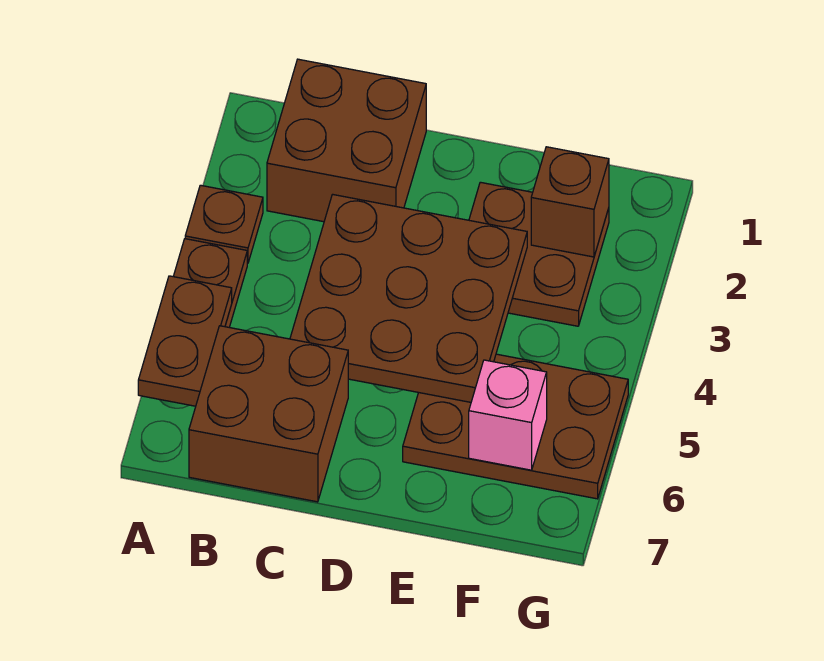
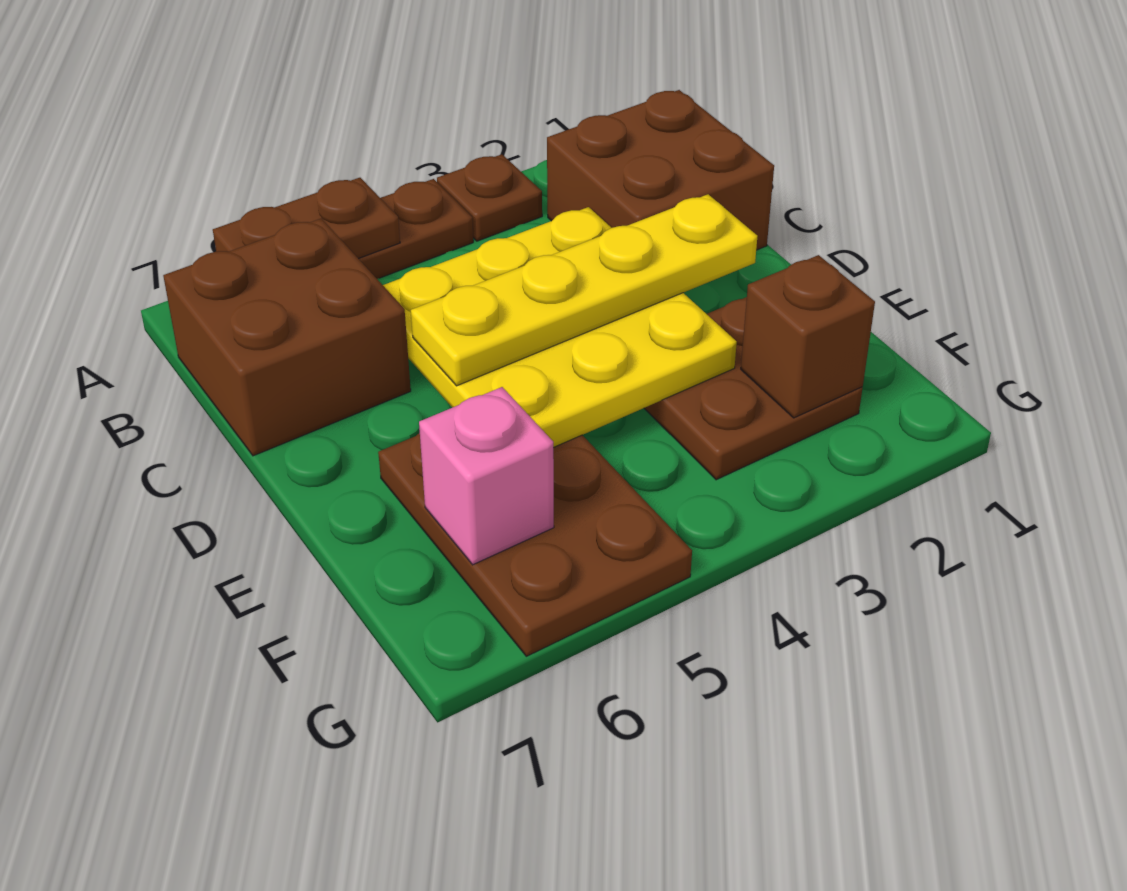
brown plate C3:E5 level 2 -> yellow plate C3:E5 level 2
none -> yellow plate D2:D5 level 3

